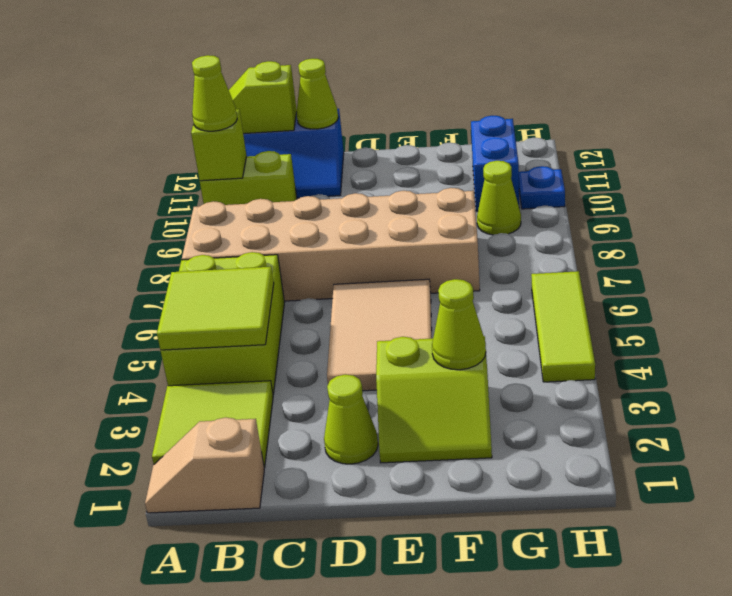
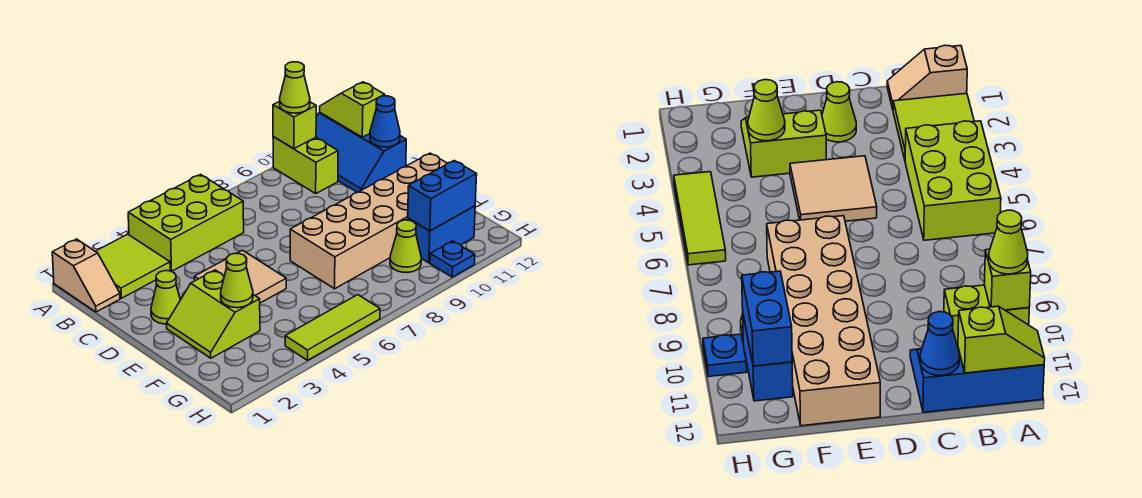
tan slope A1:B1 level 1 top B -> tan slope A1:B1 level 1 top A
lime tile A4:B5 level 2 -> none
tan brick A7:F8 level 1 -> tan brick E7:F12 level 1
lime cone C12 level 2 -> blue cone C12 level 2
tan tile D4:E6 level 1 -> tan tile D4:E5 level 1
none -> blue brick G10:G11 level 2

